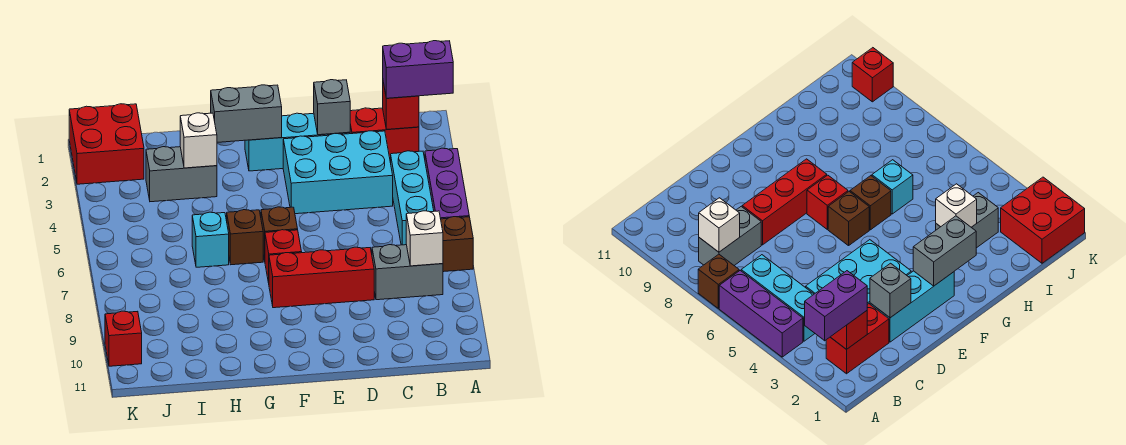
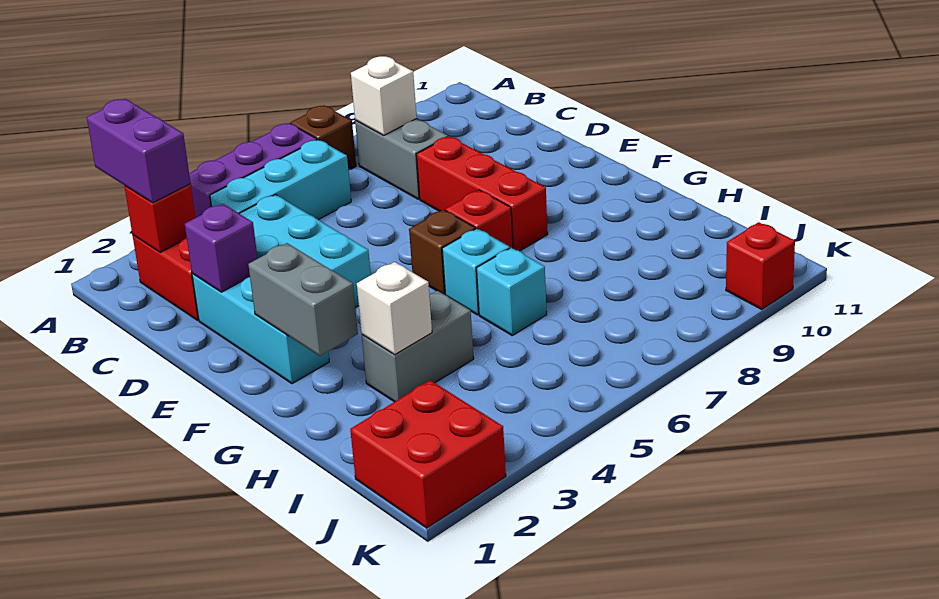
grey brick D2 level 2 -> purple brick D2 level 2
brown brick G6 level 1 -> cyan brick G6 level 1
grey brick H3:I3 level 1 -> grey brick H3:H4 level 1

